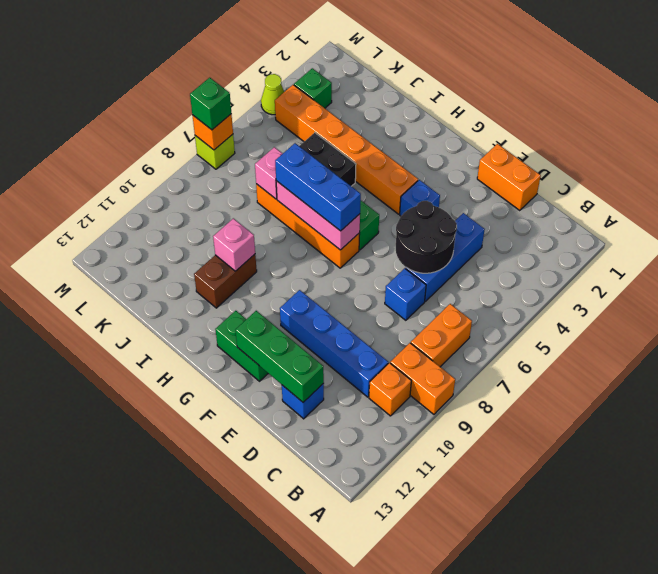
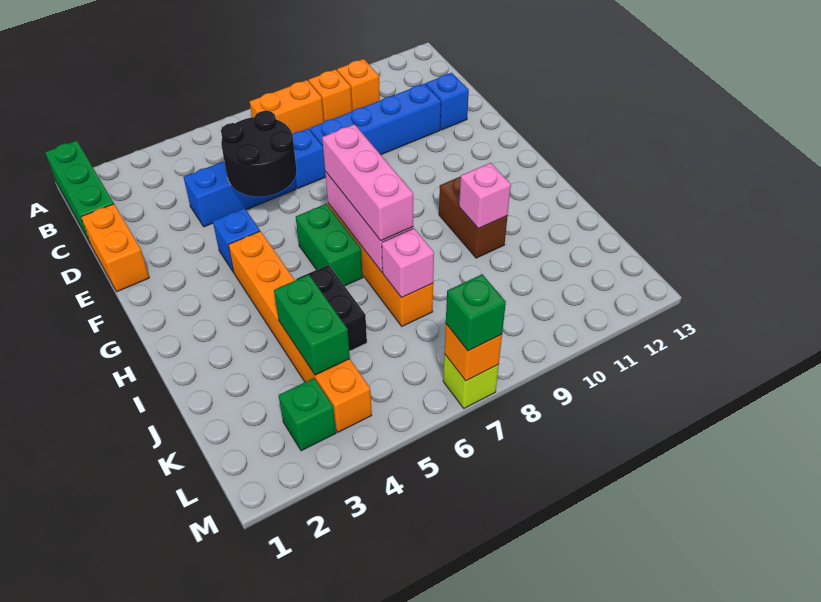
orange brick A9:B9 level 1 -> orange brick B9 level 1
blue brick C10:F10 level 1 -> blue brick D8:D11 level 1
green brick D12:F12 level 2 -> green brick A1:C1 level 1
green brick F12:G12 level 1 -> green brick J4:K4 level 2
blue brick G7:I7 level 3 -> pink brick G7:I7 level 3
brown brick I10:I11 level 1 -> brown brick H10:I10 level 1
lime cone M4 level 1 -> none

